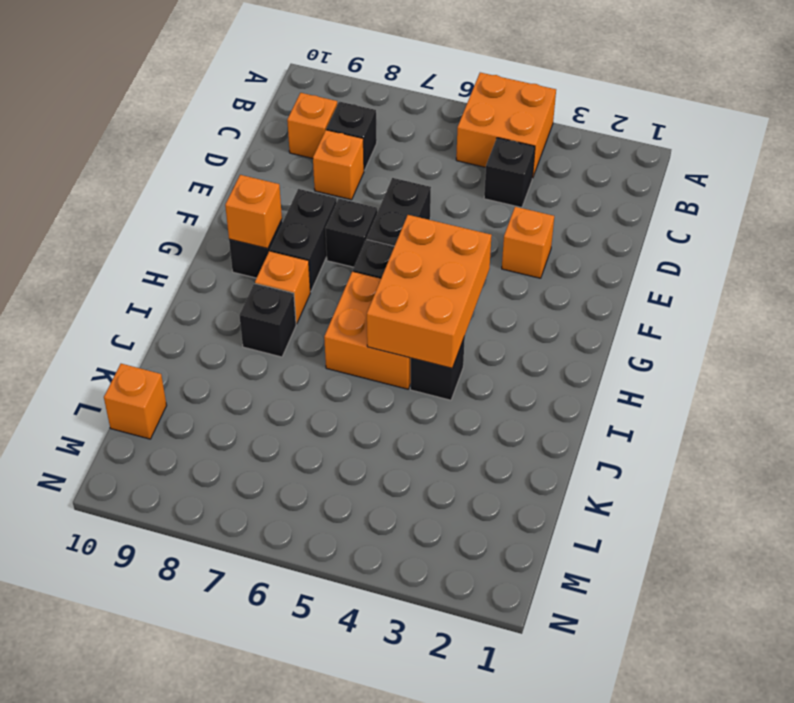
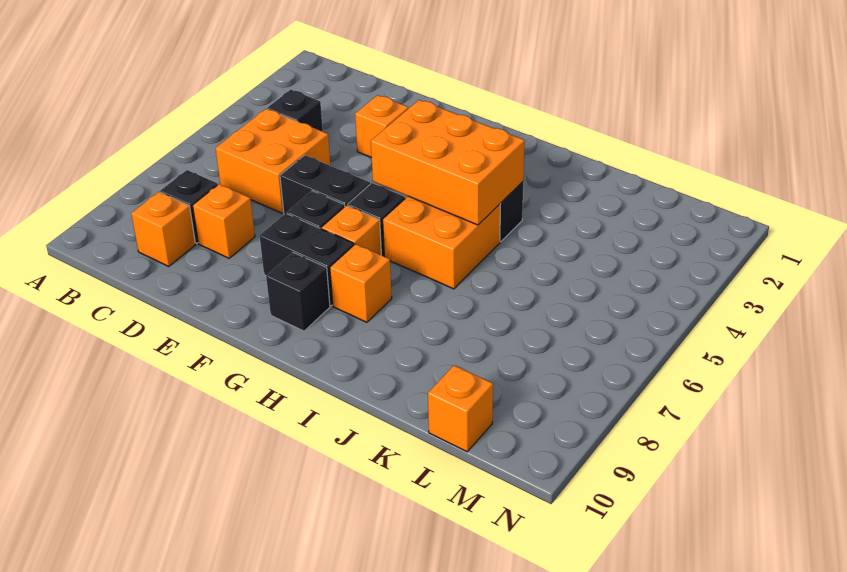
orange brick A4:B5 level 1 -> orange brick C5:D6 level 1
orange brick G9 level 2 -> orange brick G7 level 1
black brick I8 level 1 -> none

